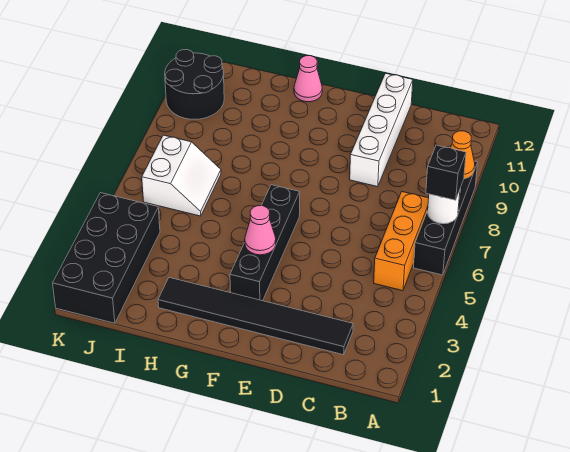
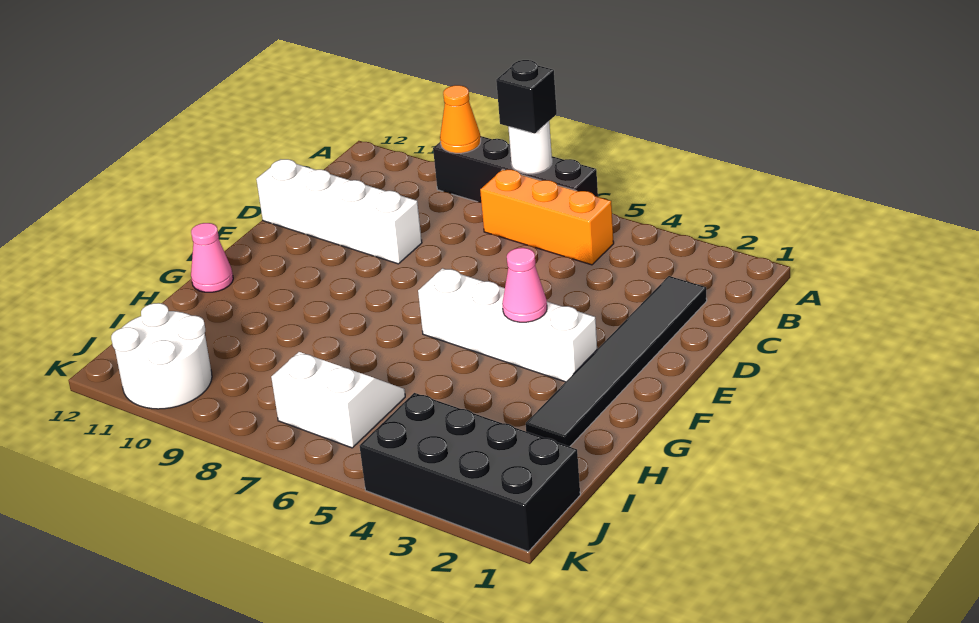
black brick F3:F6 level 1 -> white brick F3:F6 level 1
black round brick J10:K11 level 1 -> white round brick J10:K11 level 1

